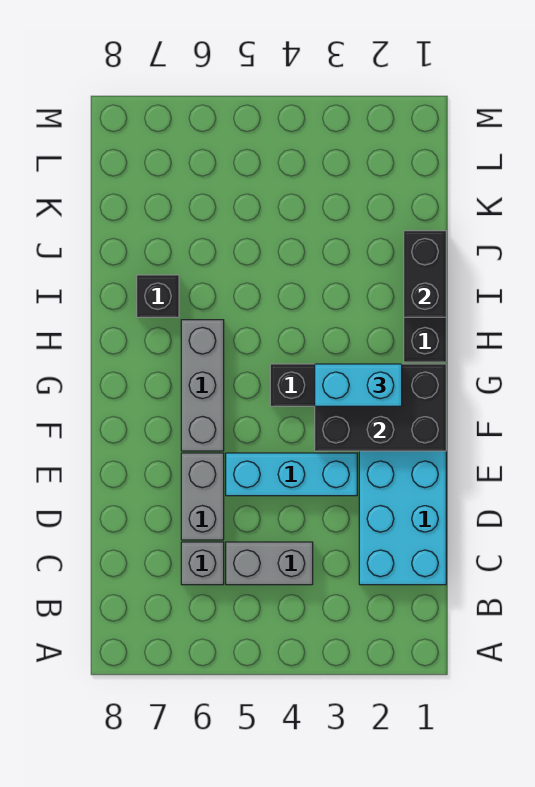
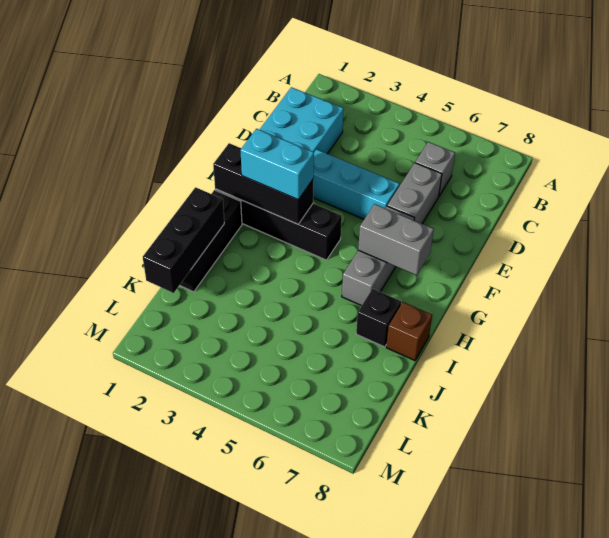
grey brick C4:C5 level 1 -> grey brick G6:G7 level 2
black brick F1:G3 level 2 -> black brick G1:G3 level 2
black brick I1:J1 level 2 -> black brick I1:K1 level 2
none -> brown brick I8 level 1

